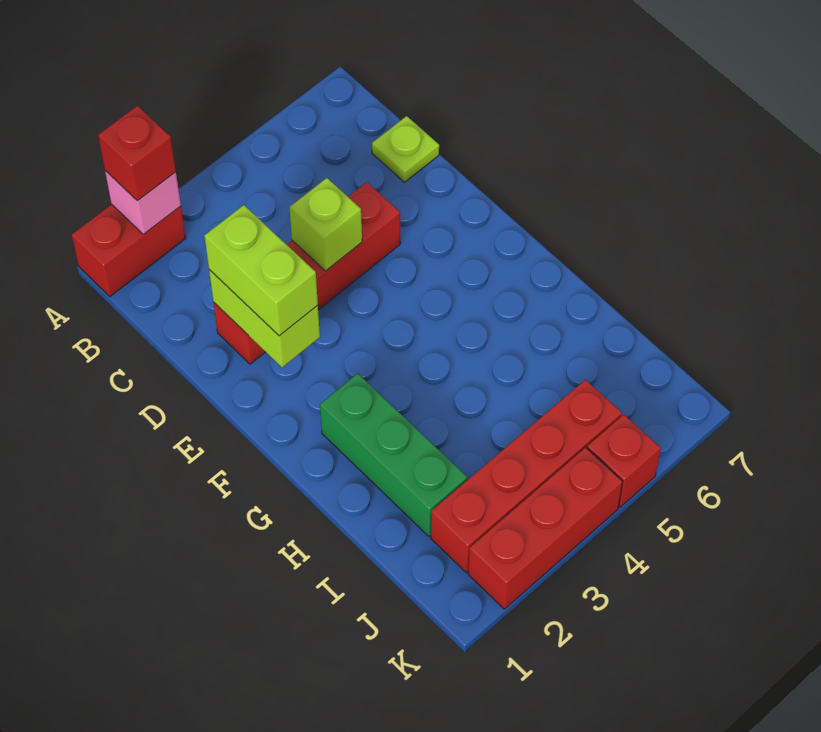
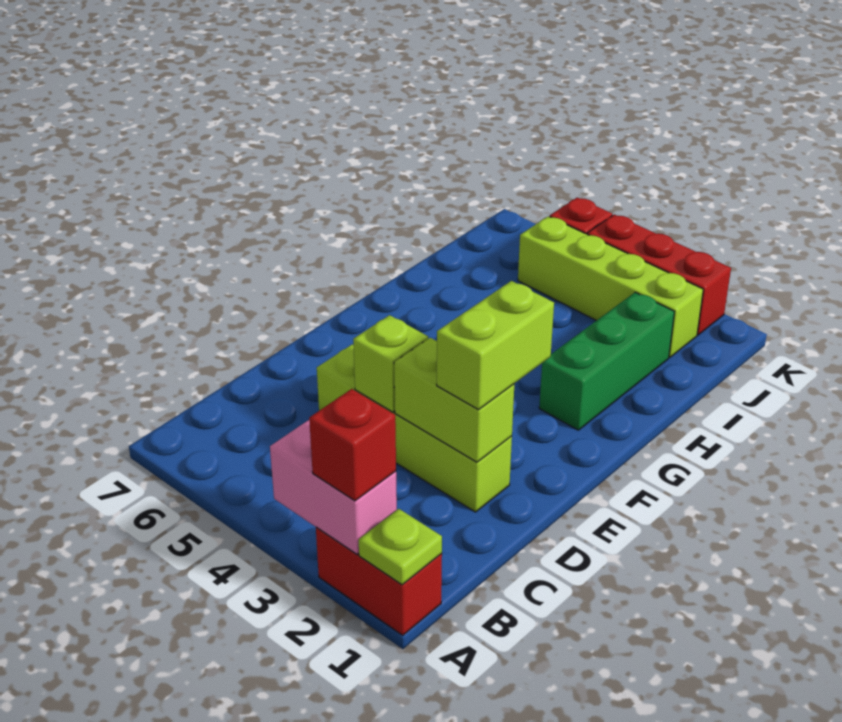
pink brick A2 level 2 -> pink brick A2:A3 level 2
lime plate C7 level 1 -> lime plate A1 level 2
red brick D2:D5 level 1 -> lime brick D2:D5 level 1
lime brick D2:E2 level 2 -> lime brick D2:D3 level 2
red brick J2:J5 level 1 -> lime brick J2:J5 level 1

